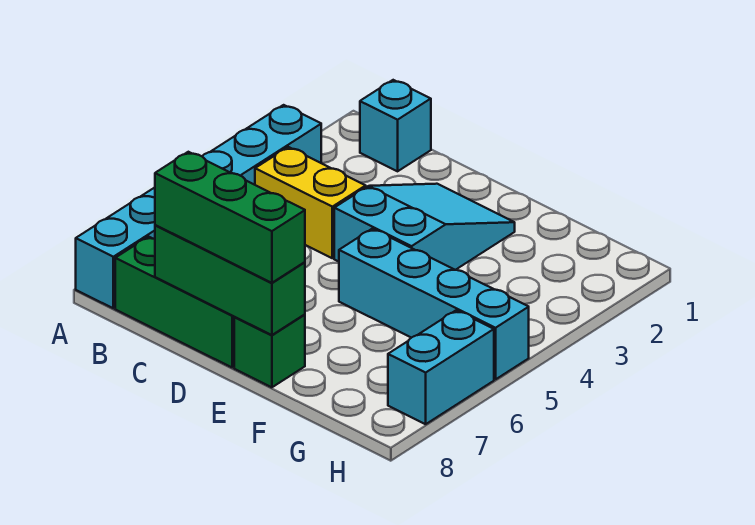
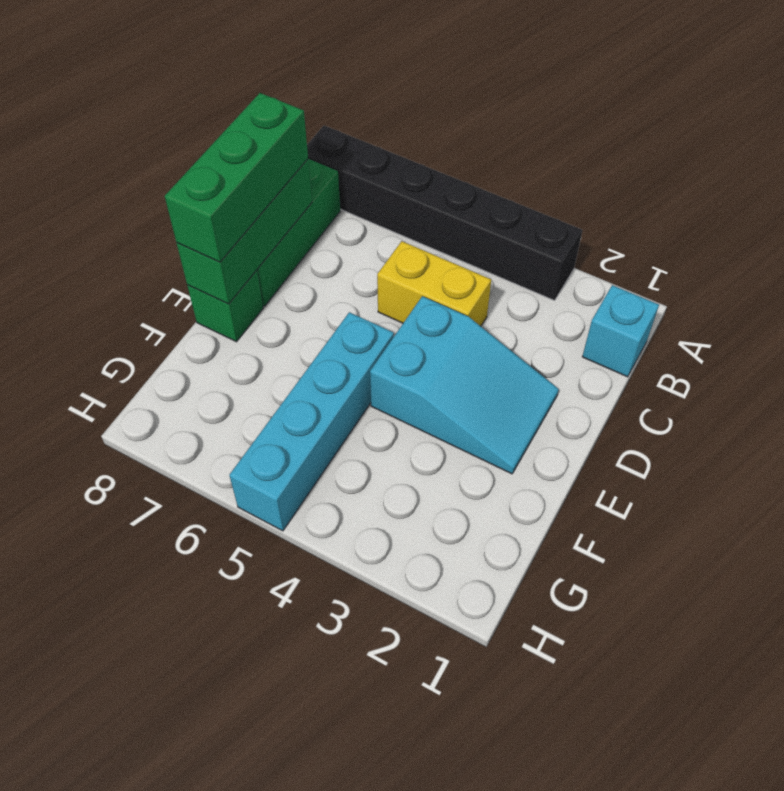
cyan brick A3:A8 level 1 -> black brick A3:A8 level 1
yellow brick B4:C4 level 1 -> yellow brick C4:C5 level 1
cyan brick H6:H7 level 1 -> none

